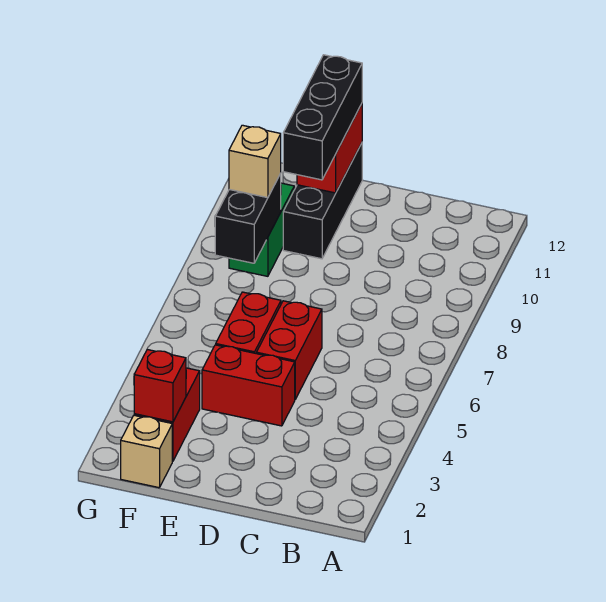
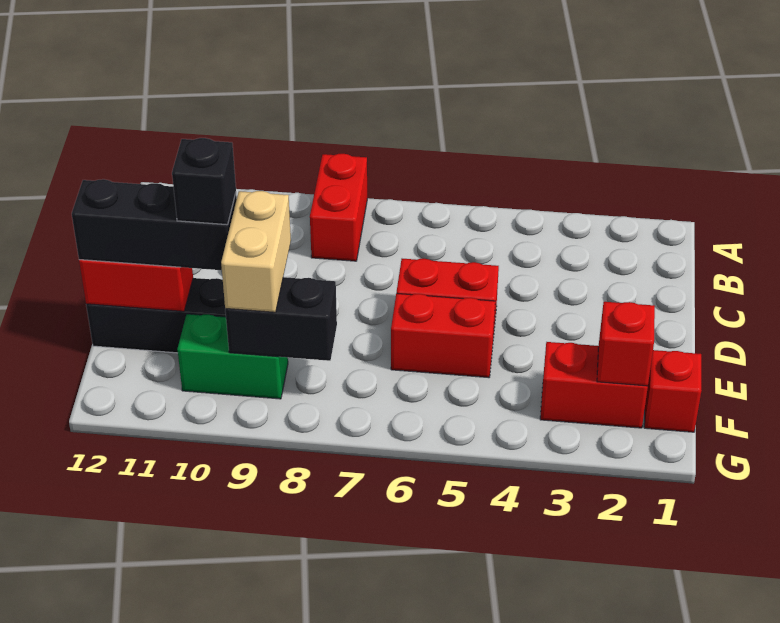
red brick D4:E4 level 1 -> red brick A8:B8 level 1
none -> black brick E10 level 4
tan brick F1 level 1 -> red brick F1 level 1
tan brick F9 level 3 -> tan brick E9:F9 level 3

